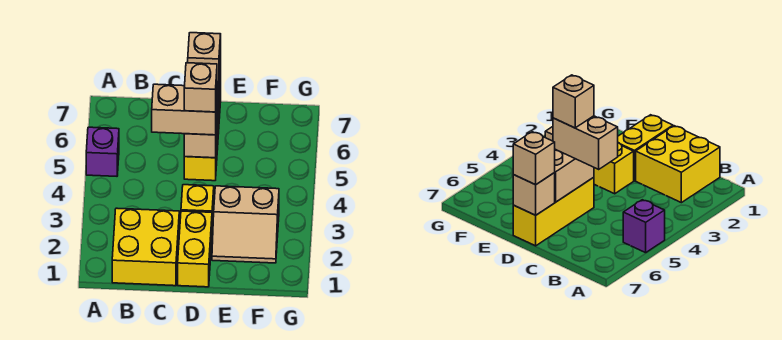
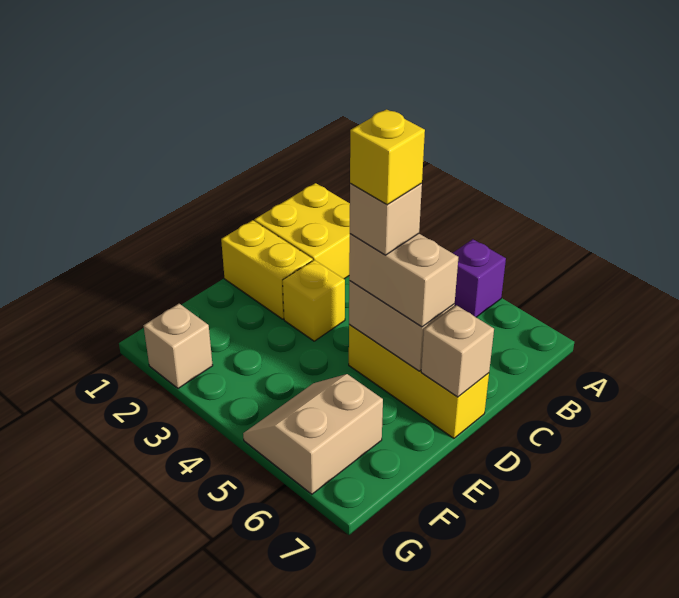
tan brick C5:D5 level 3 -> tan brick D5:D6 level 3
none -> yellow brick D5 level 5
tan brick D7 level 3 -> tan brick G2 level 1
tan slope E2:F3 level 1 top 3 -> tan slope F5:G6 level 1 top 6

